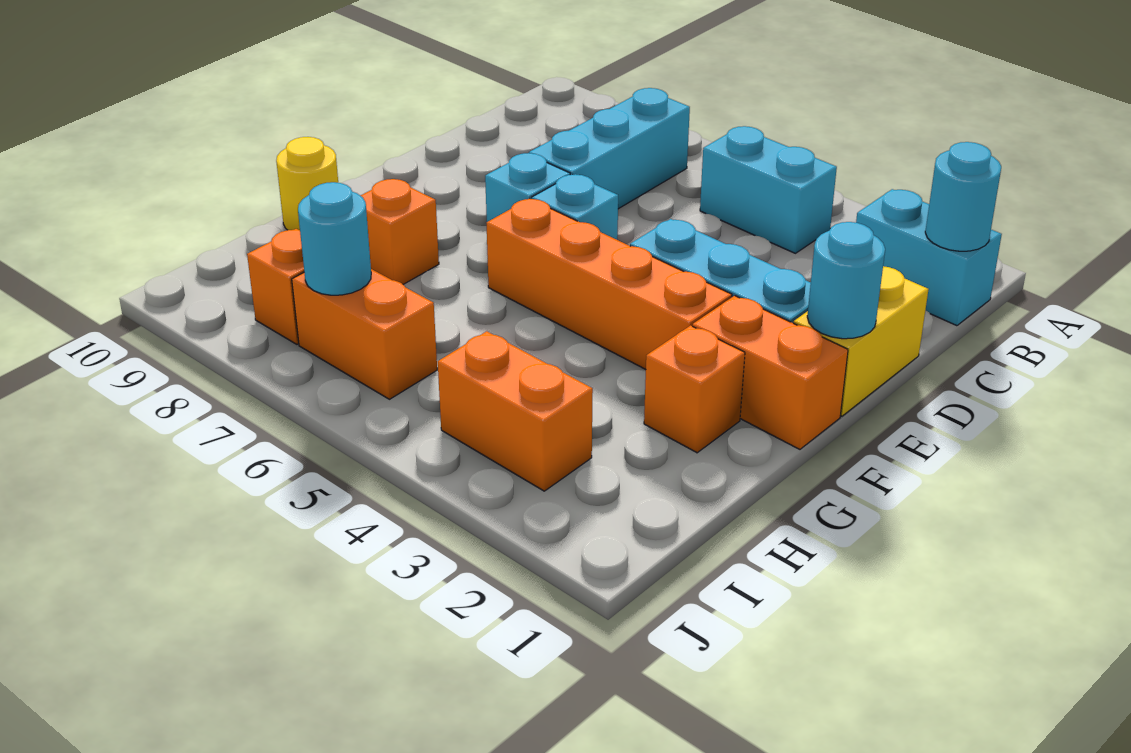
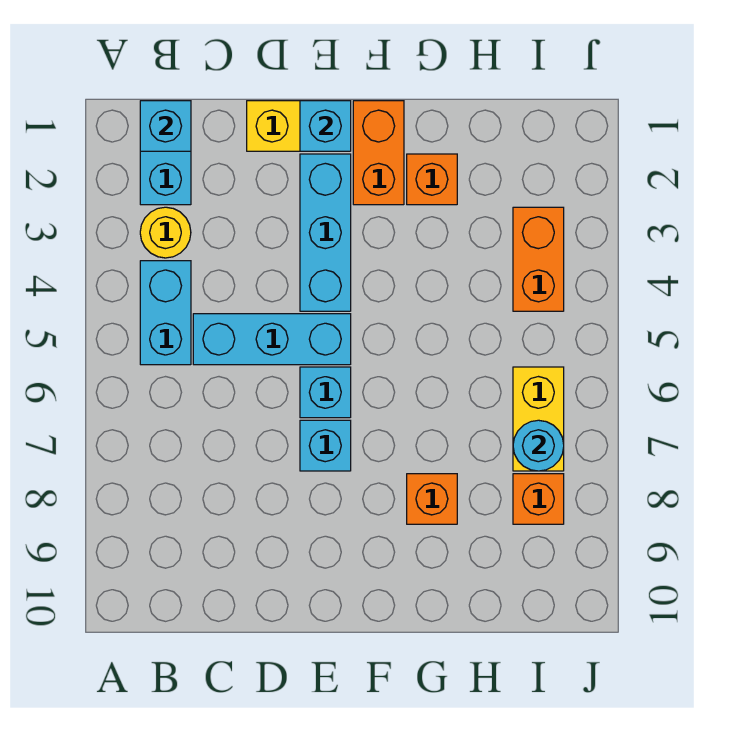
cyan round brick B1 level 2 -> cyan brick B1 level 2
cyan brick B7:D7 level 1 -> cyan brick C5:E5 level 1
cyan round brick E1 level 2 -> cyan brick E1 level 2
orange brick F3:F6 level 1 -> none
yellow round brick G10 level 1 -> yellow round brick B3 level 1
orange brick I6:I7 level 1 -> yellow brick I6:I7 level 1

